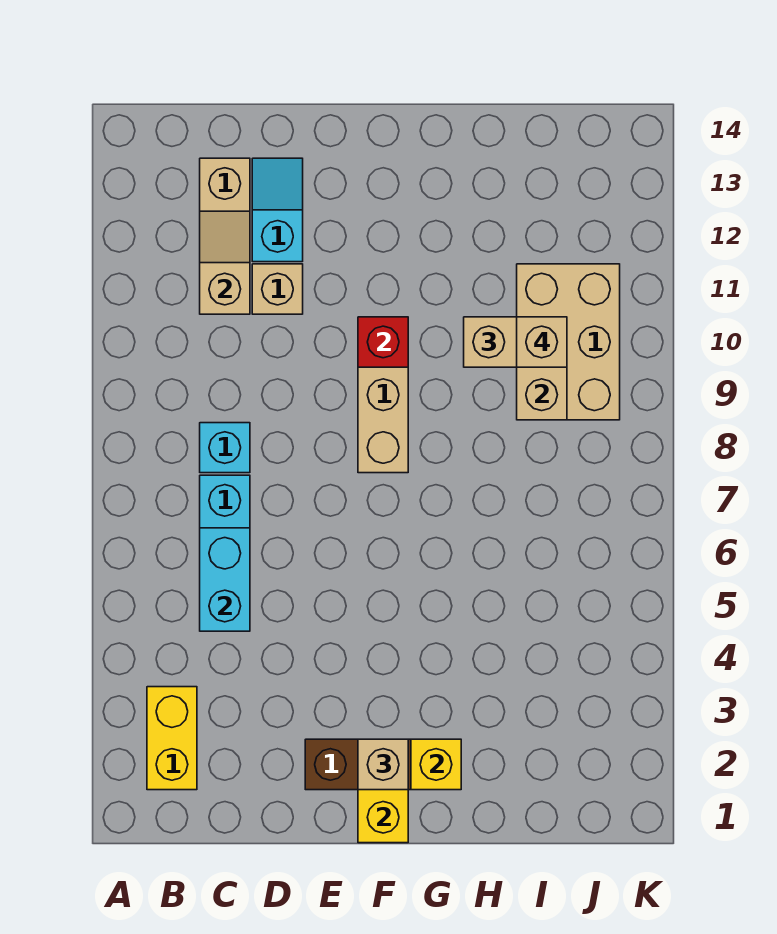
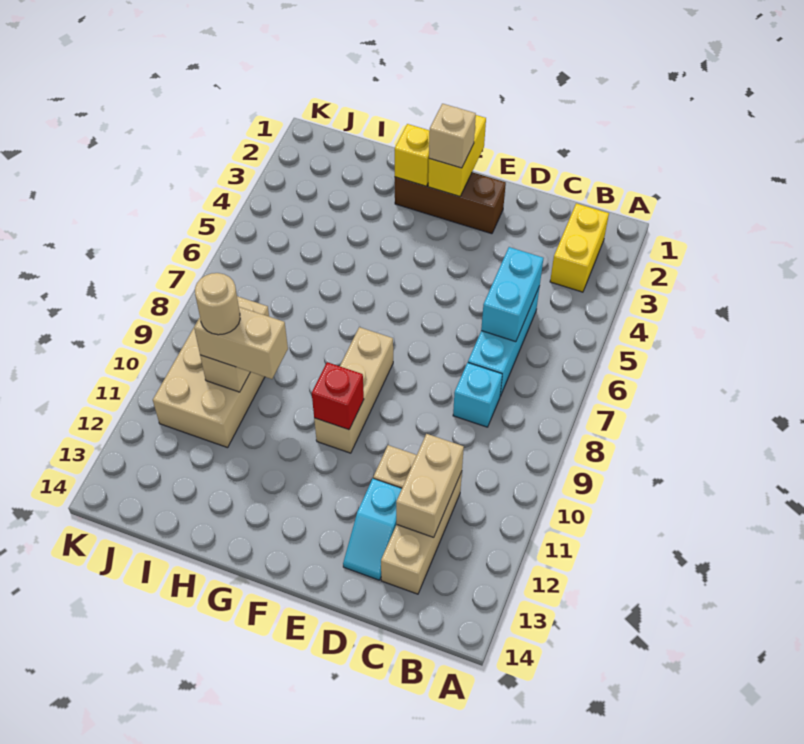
tan slope C11:C12 level 2 top 11 -> tan brick C11:C12 level 2
tan brick I10 level 4 -> tan round brick I10 level 4

